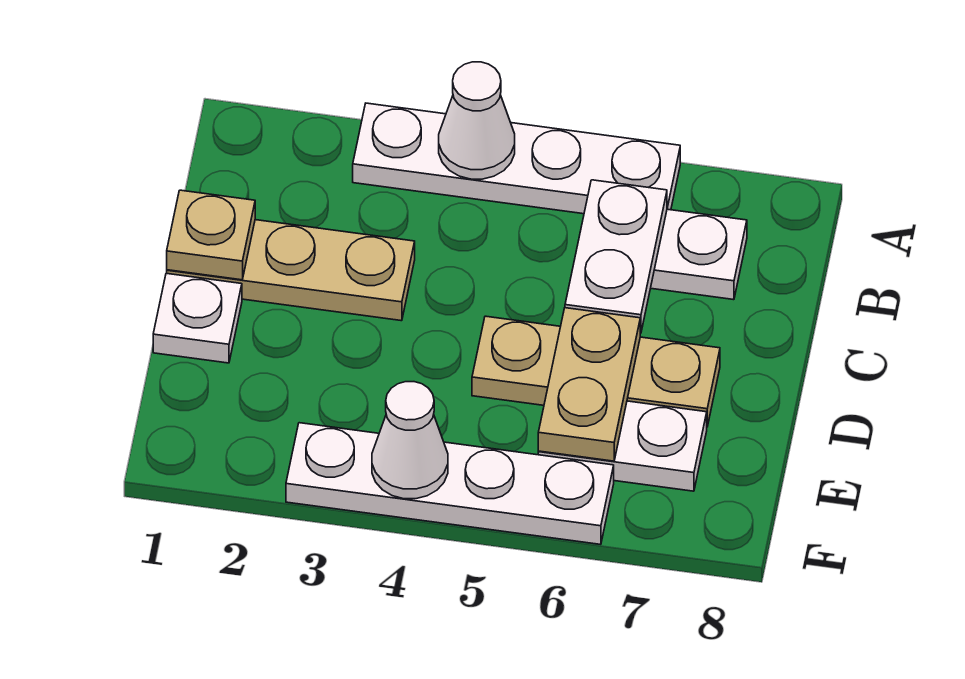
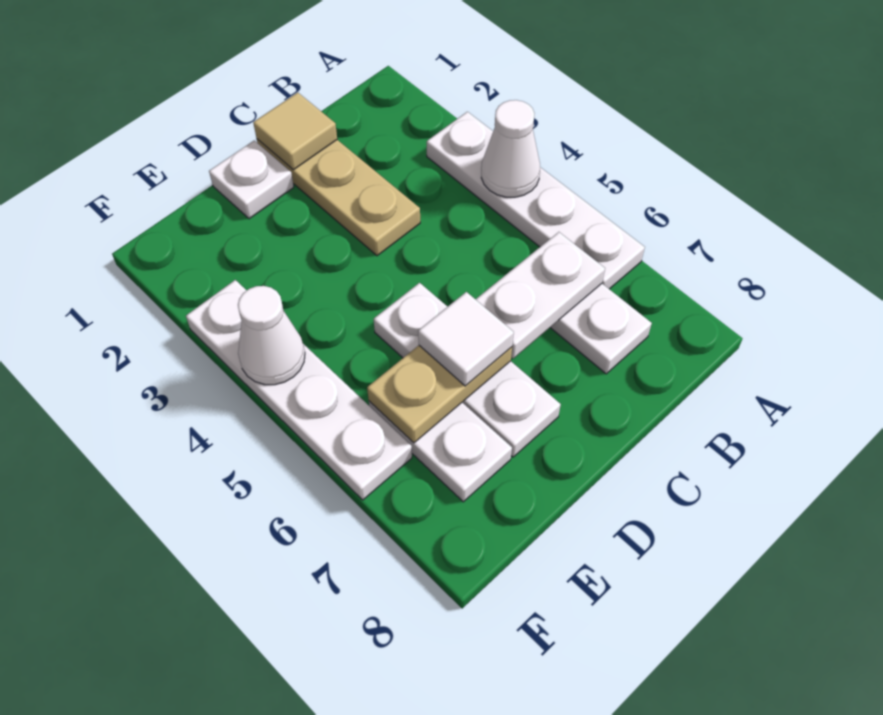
tan plate C1 level 2 -> tan tile C1 level 2
tan plate D5:D7 level 1 -> white plate D5:D7 level 1
none -> white tile D6 level 3

